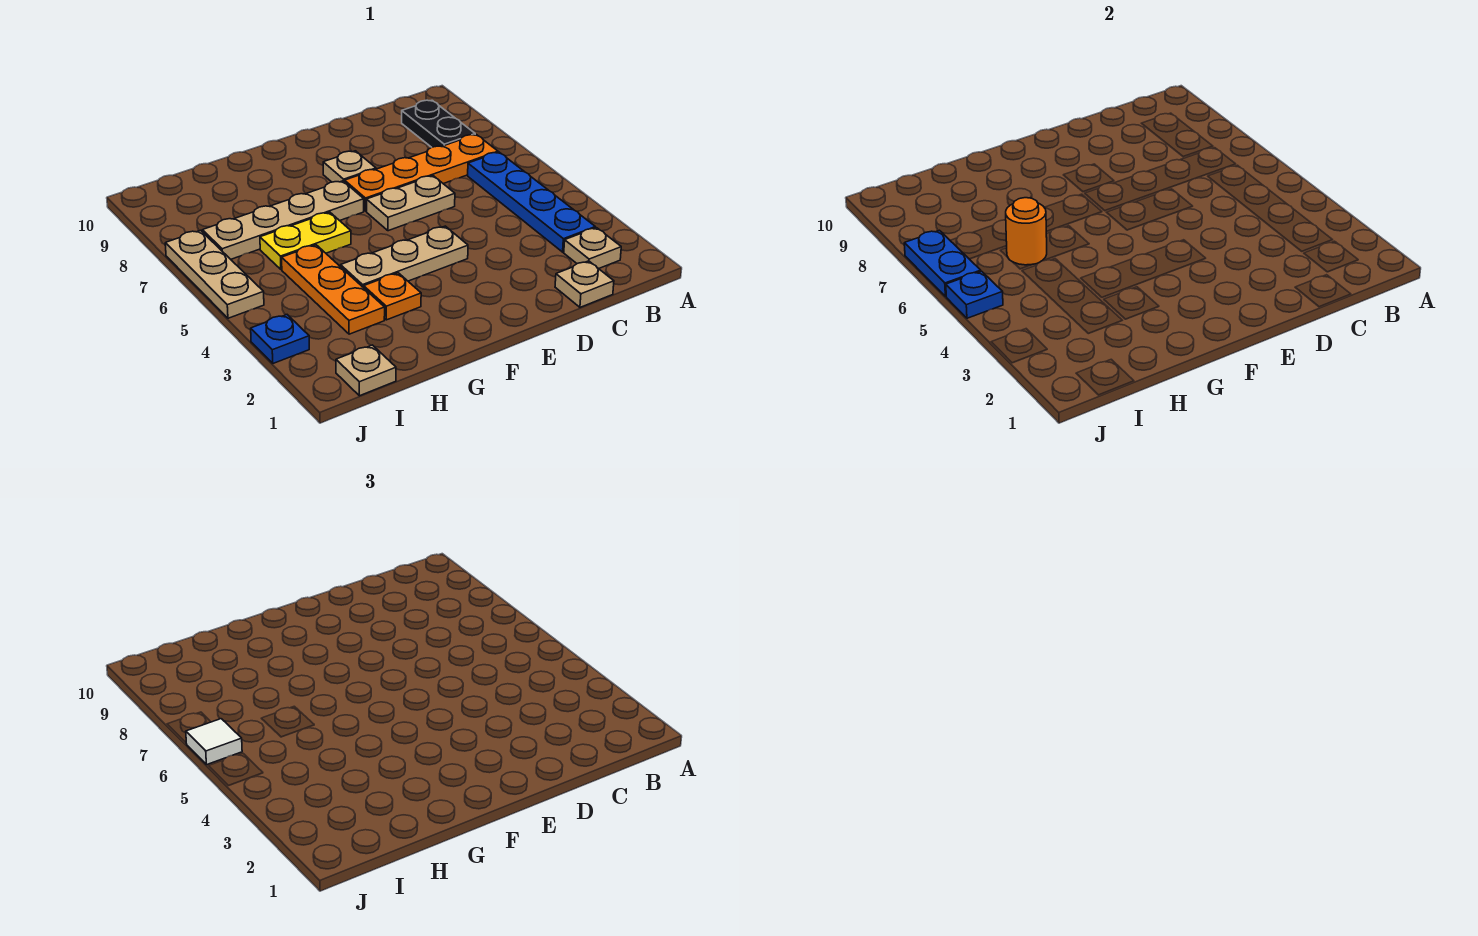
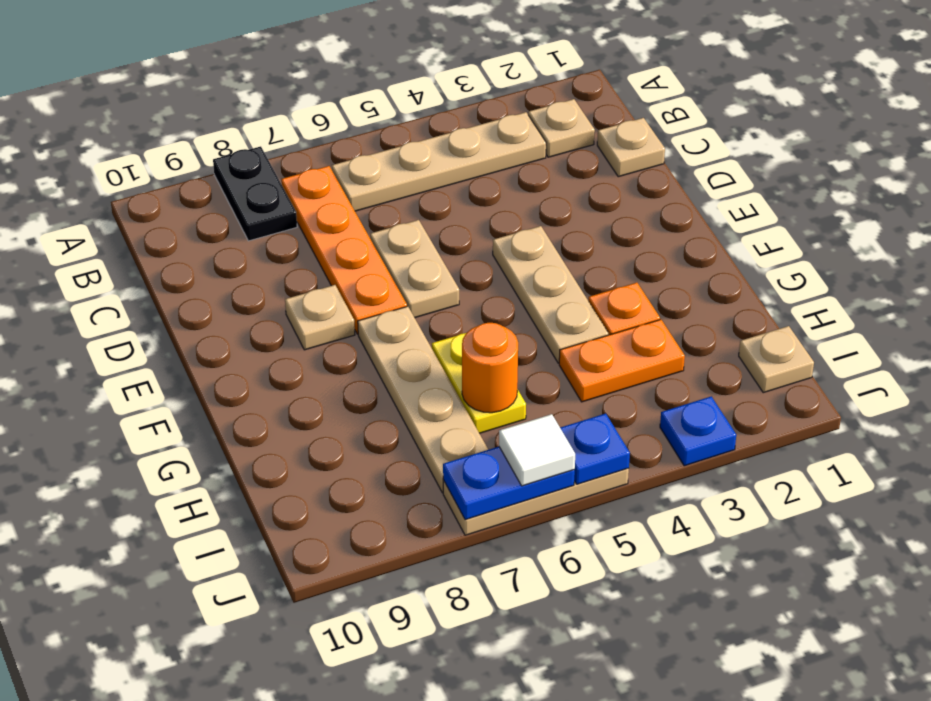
blue plate B3:B6 level 1 -> tan plate B3:B6 level 1
black plate B8:B9 level 1 -> black plate A8:B8 level 1
orange plate H3:H5 level 1 -> orange plate H3:H4 level 1

